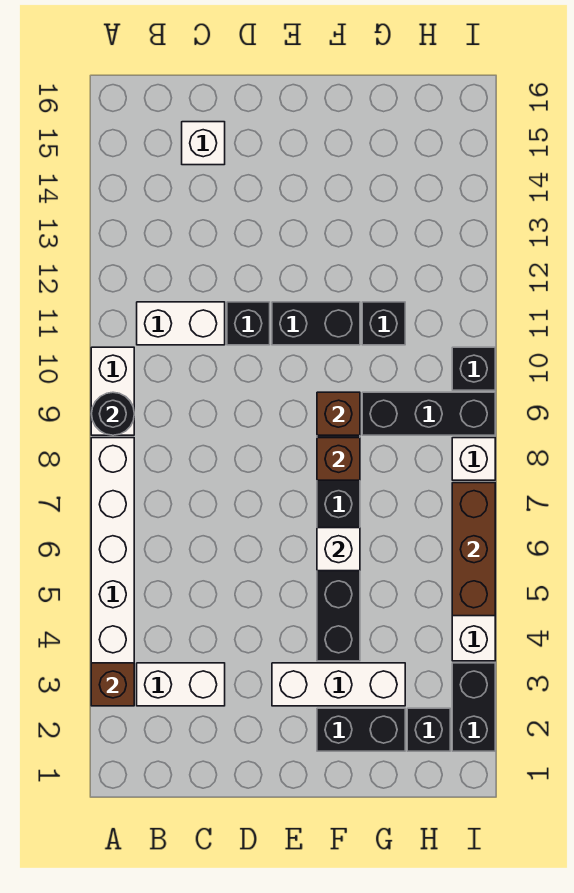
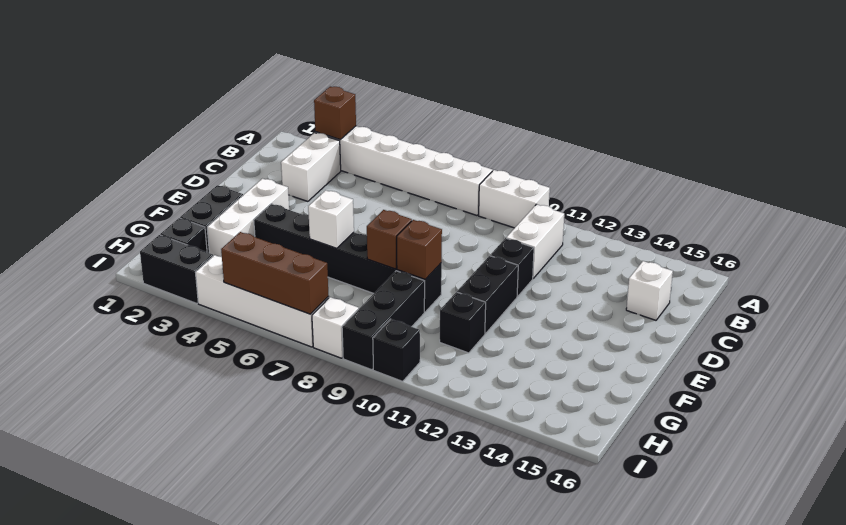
black round brick A9 level 2 -> none

